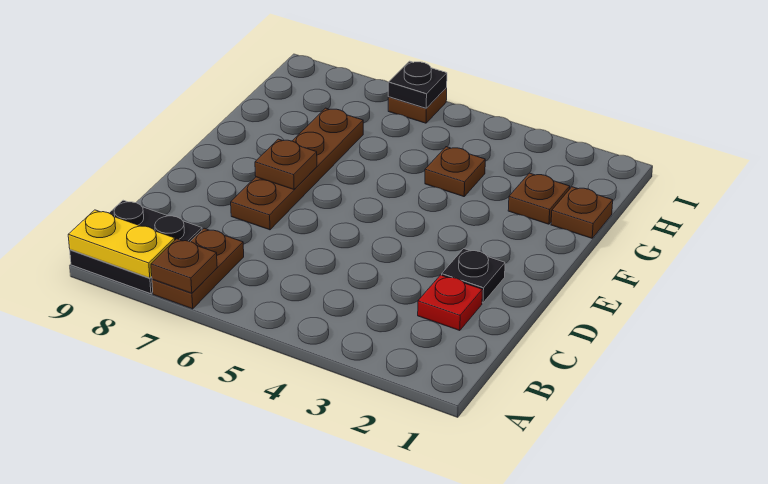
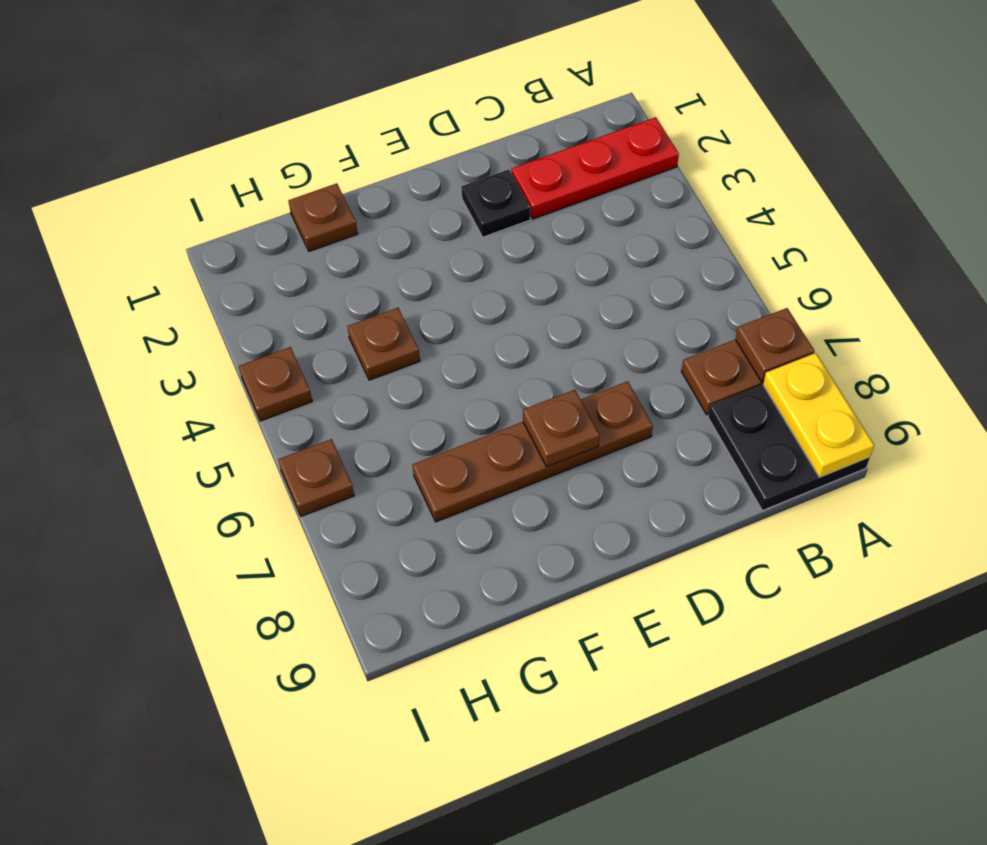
red plate C2 level 1 -> red plate A2:C2 level 1
brown plate G2 level 1 -> brown plate I4 level 1
black plate I6 level 2 -> none

